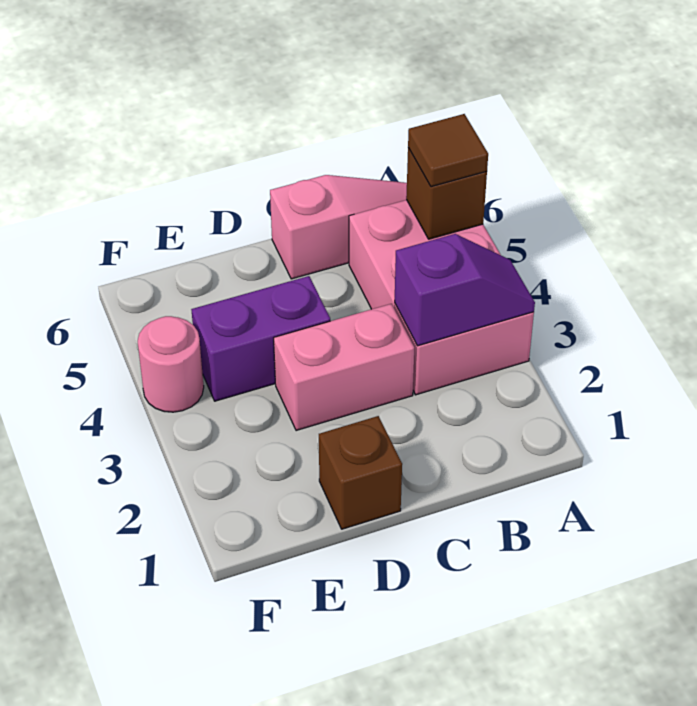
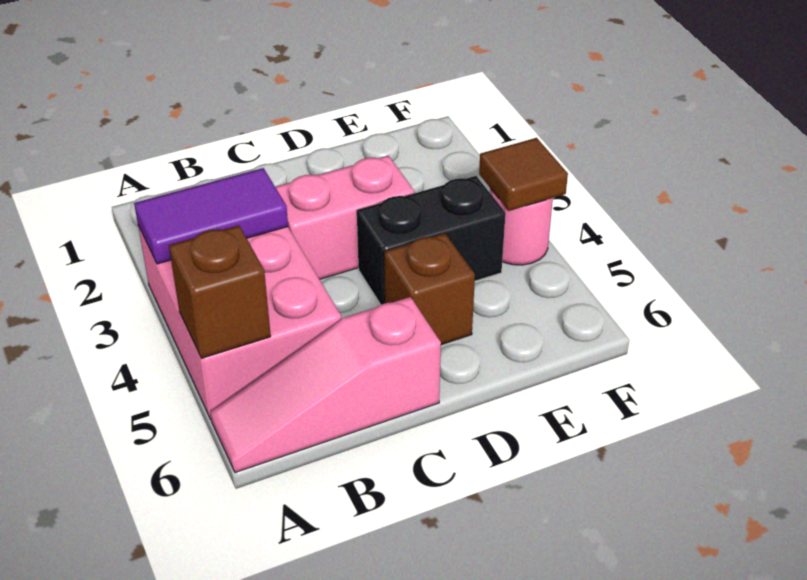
purple slope A3:B3 level 2 top B -> purple tile A3:B3 level 2
brown tile A5 level 3 -> brown tile F4 level 2
brown brick D1 level 1 -> brown brick D5 level 1
purple brick D4:E4 level 1 -> black brick D4:E4 level 1

